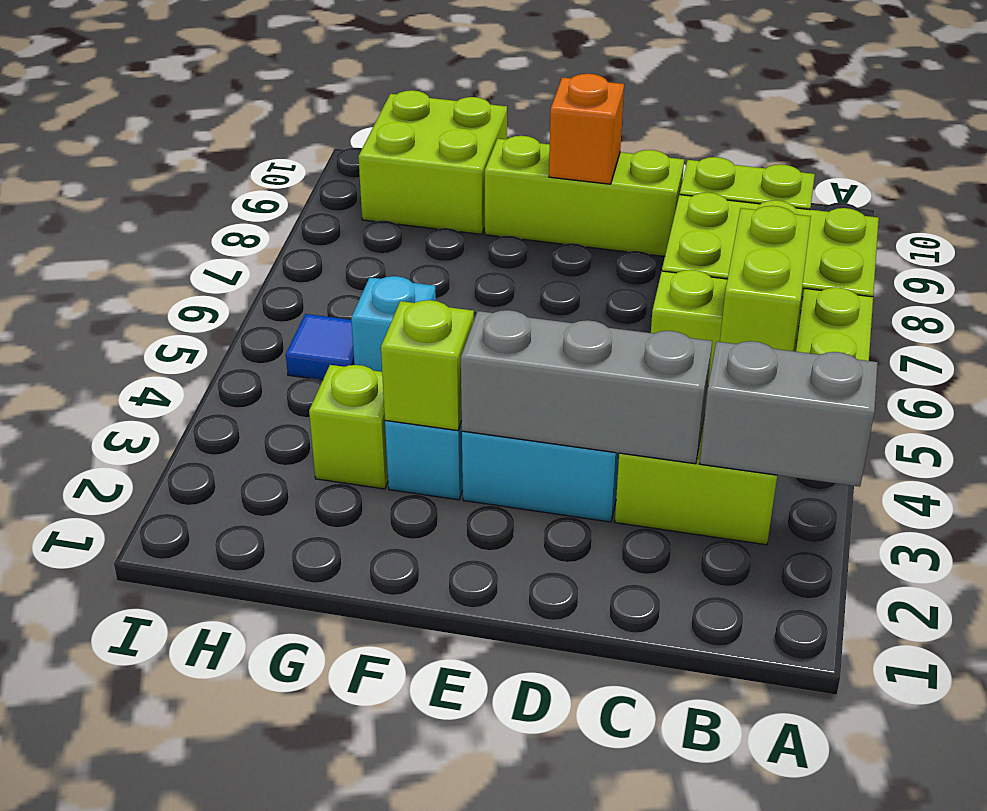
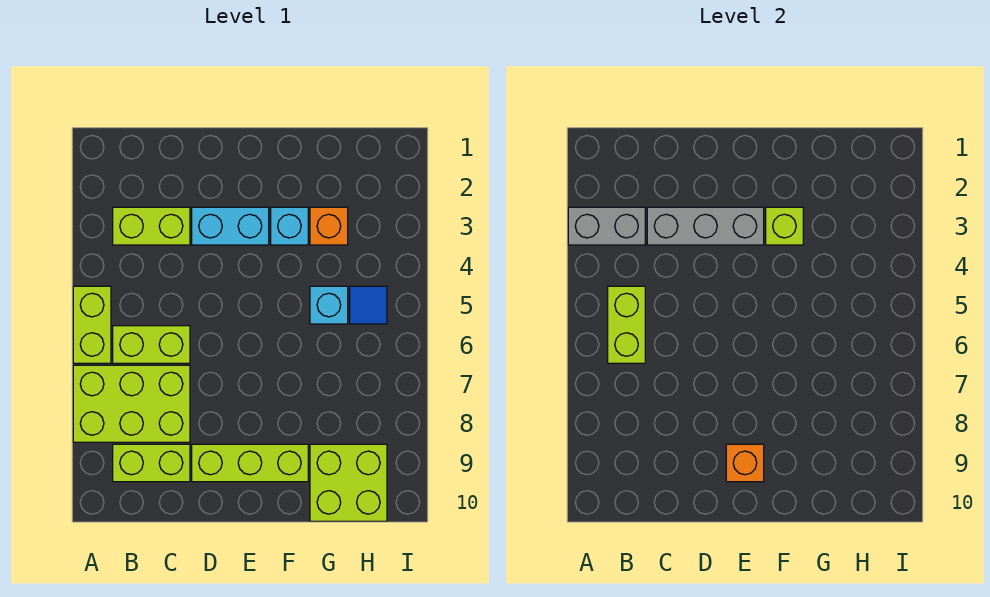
lime brick G3 level 1 -> orange brick G3 level 1

